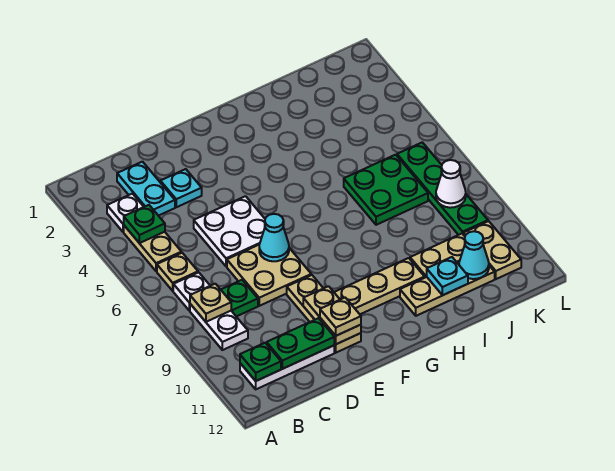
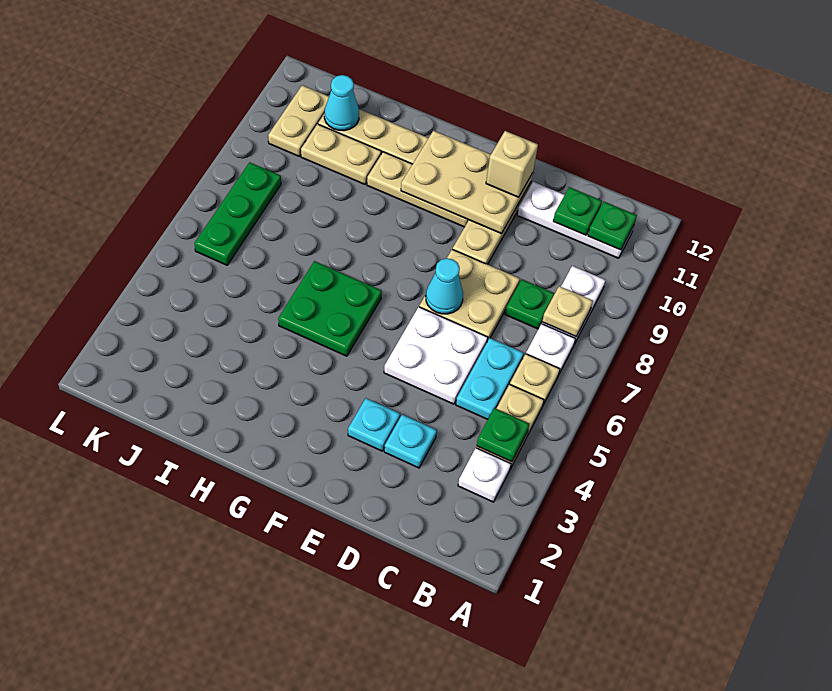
cyan plate C2:C3 level 1 -> cyan plate C5:C6 level 1
green plate C11:D11 level 2 -> green plate C11 level 2
tan plate E10:E11 level 2 -> tan plate E10:G11 level 2
tan plate E11 level 3 -> tan brick E11 level 3
green plate I6:J7 level 1 -> green plate G5:H6 level 1
cyan plate I11 level 2 -> cyan plate E3 level 1
green plate K6:K9 level 1 -> green plate K6:K8 level 1
white cone K8 level 2 -> none

